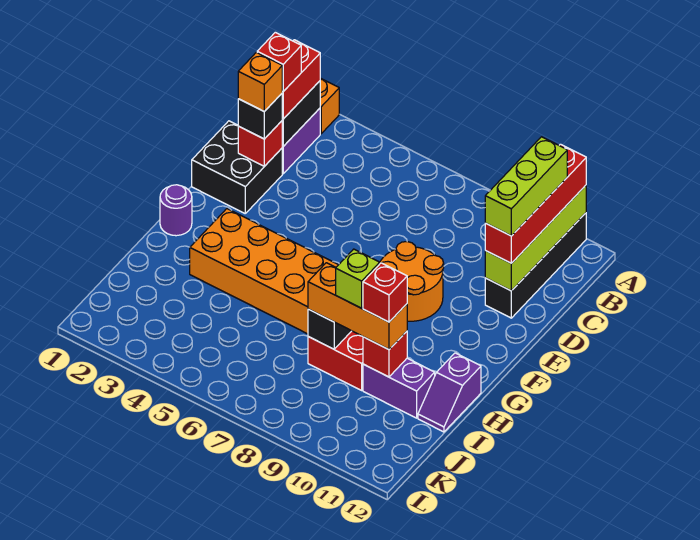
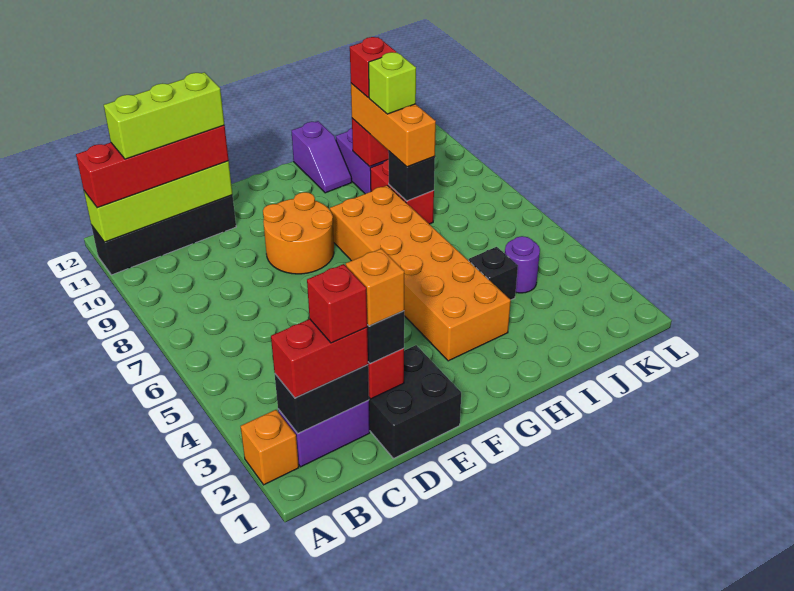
purple round brick G1 level 1 -> purple round brick J4 level 1
purple slope H12:I12 level 1 top H -> purple slope H11:H12 level 1 top 12
none -> black brick I4 level 1

